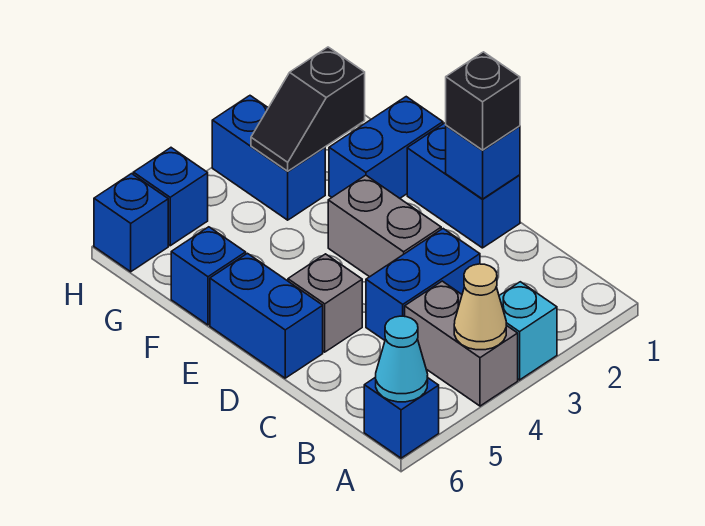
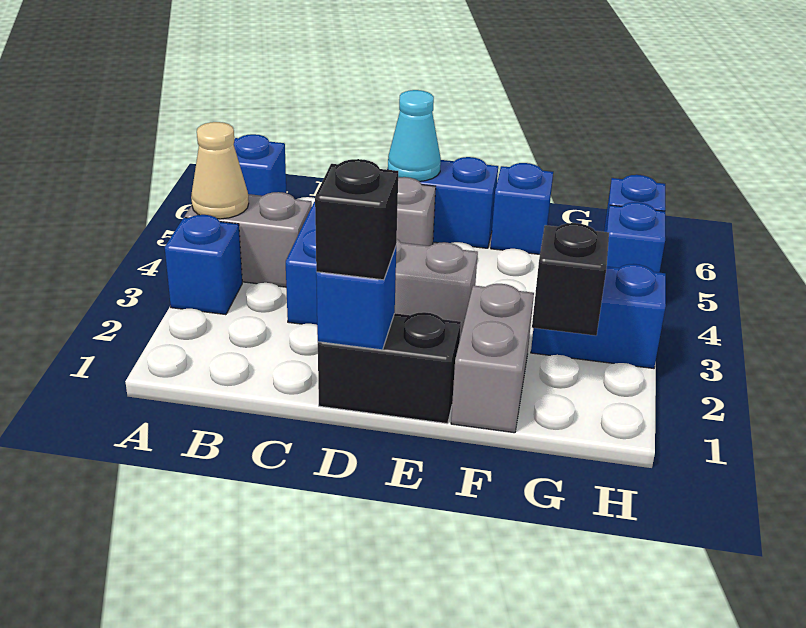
cyan brick A3 level 1 -> blue brick A3 level 1
cyan cone A6 level 2 -> cyan cone D6 level 2
blue brick D1:E1 level 1 -> black brick D1:E1 level 1
blue brick F1:F2 level 1 -> grey brick F1:F2 level 1

